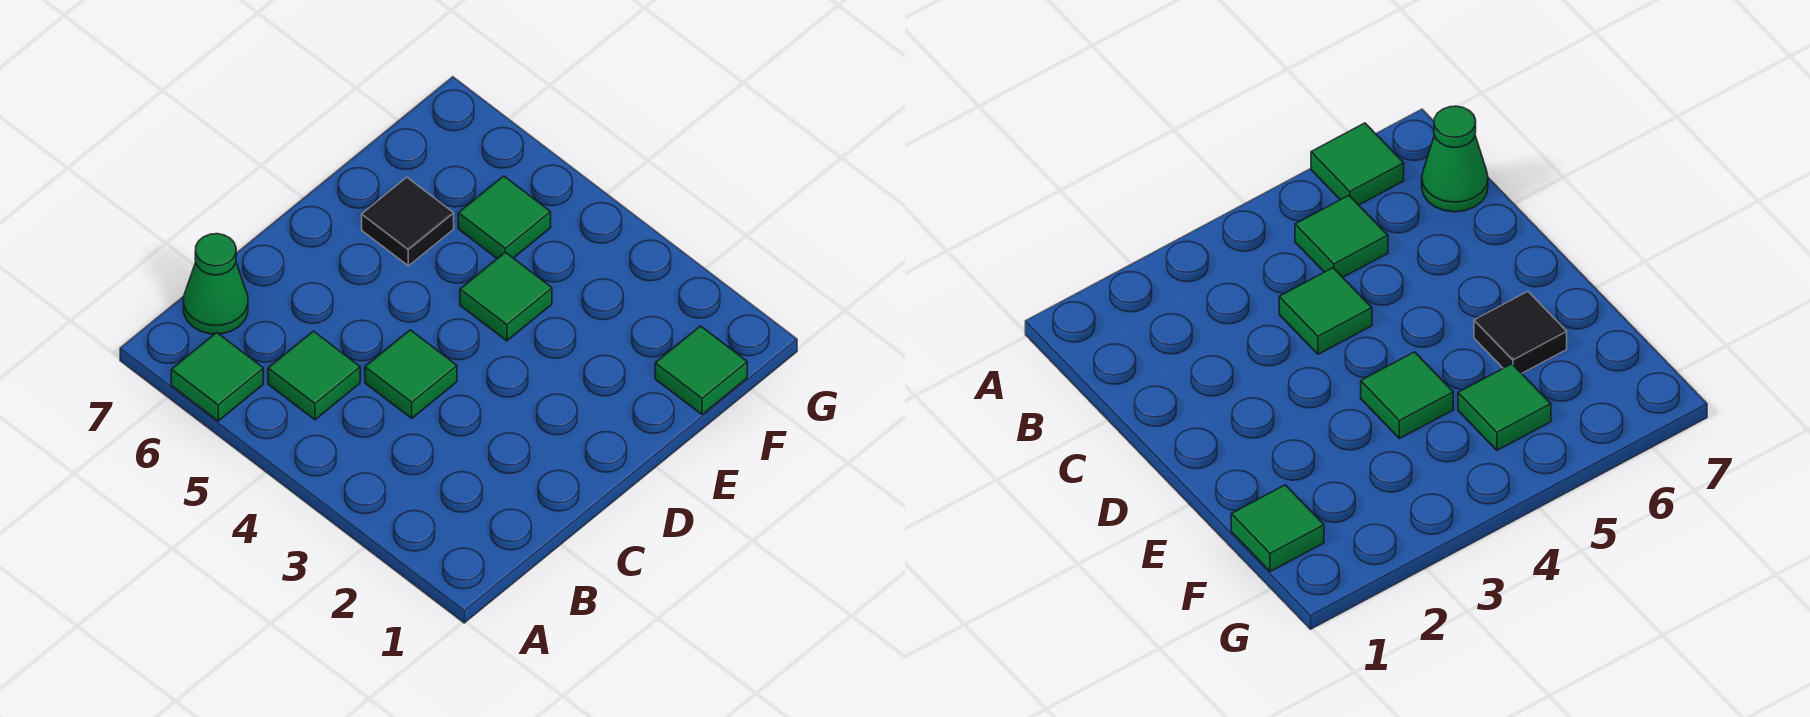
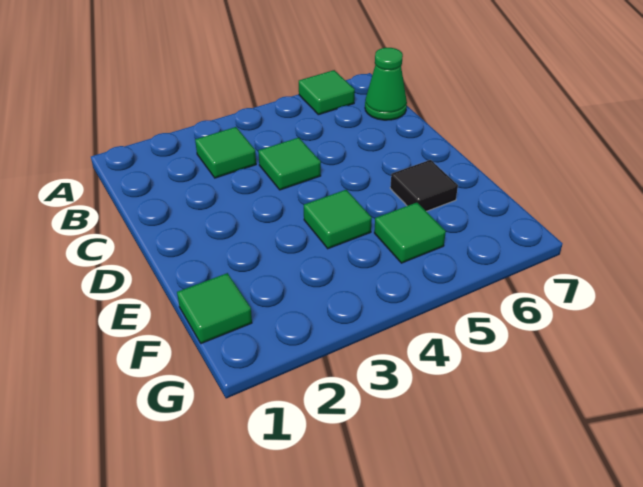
green tile B5 level 1 -> green tile B3 level 1

